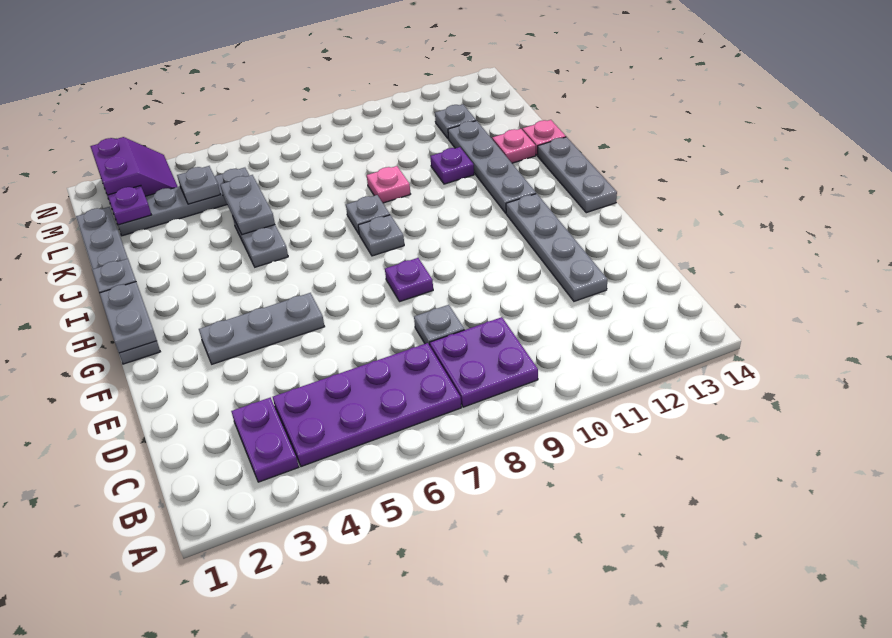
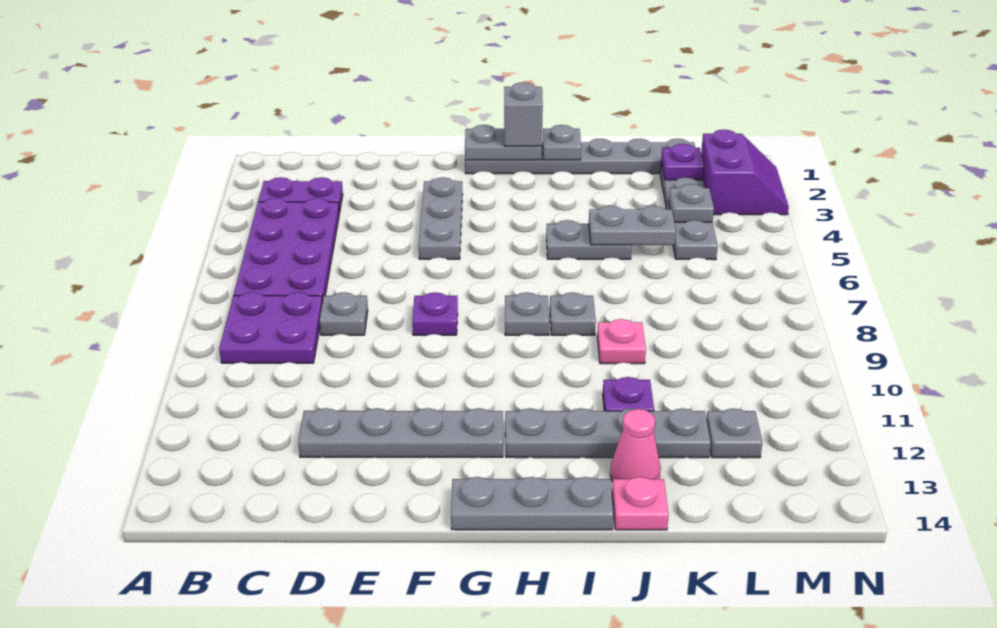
none -> grey brick H1 level 3
pink plate J13 level 1 -> pink cone J13 level 1
purple slope M2:N3 level 1 top 2 -> purple slope M2:N3 level 1 top M

